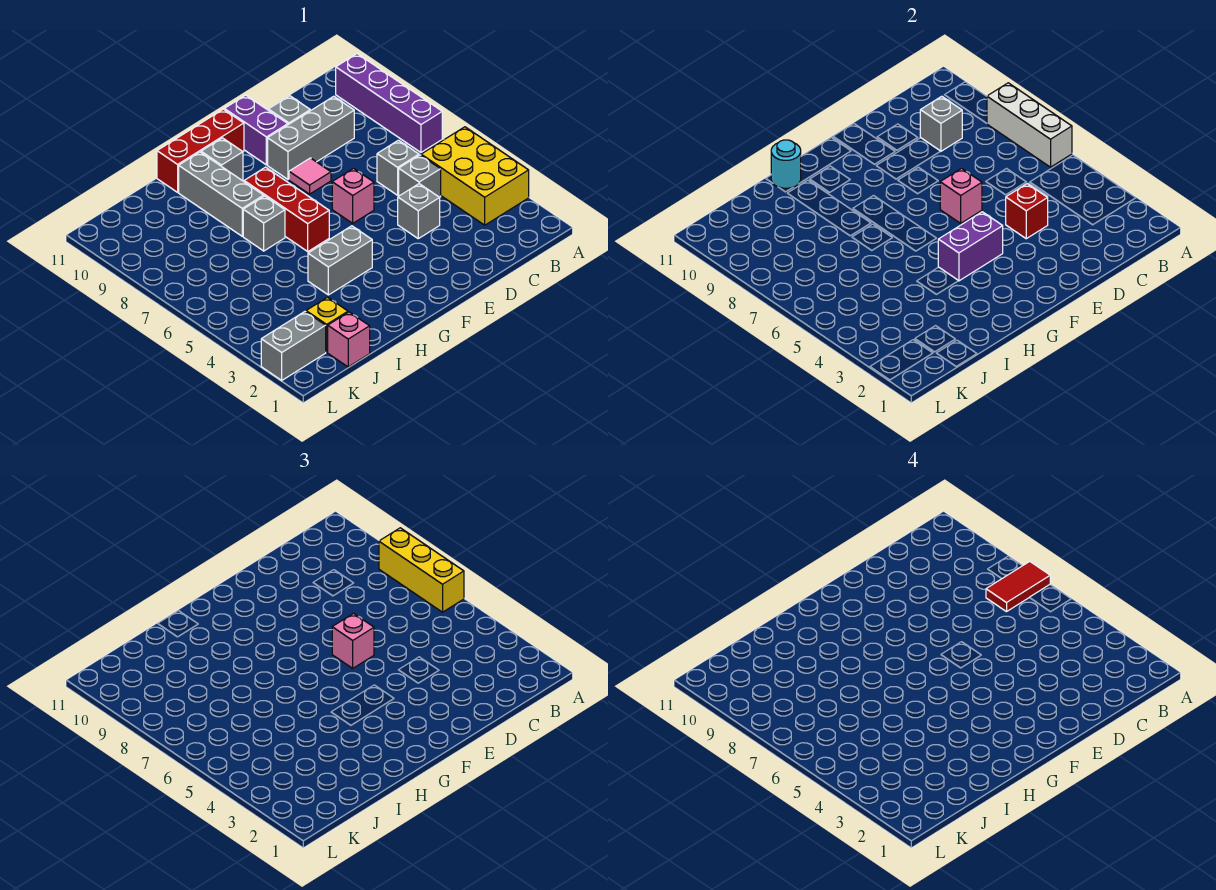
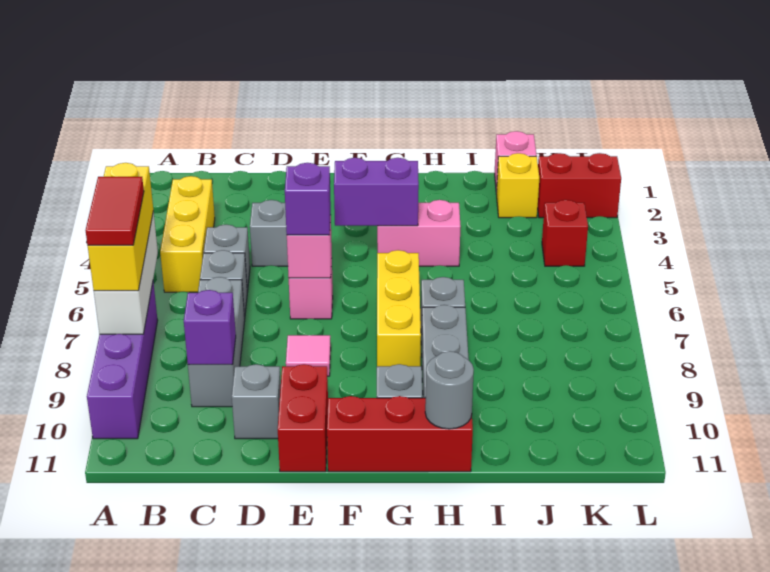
yellow brick A3:B5 level 1 -> yellow brick B3:B5 level 1
red tile A7:B7 level 4 -> red tile A7:A8 level 4
grey brick C9:E9 level 1 -> grey brick C7:C9 level 1
grey brick C9 level 2 -> purple brick C9 level 2
red brick D4 level 2 -> red brick K4 level 1
pink brick E6 level 3 -> purple brick E6 level 3
purple brick E10:E11 level 1 -> red brick E10:E11 level 1
grey brick G4:H4 level 1 -> pink brick G4:H4 level 1
red brick G6:G8 level 1 -> yellow brick G6:G8 level 1
cyan round brick H11 level 2 -> grey round brick H11 level 2
grey brick K2:L2 level 1 -> red brick K2:L2 level 1

